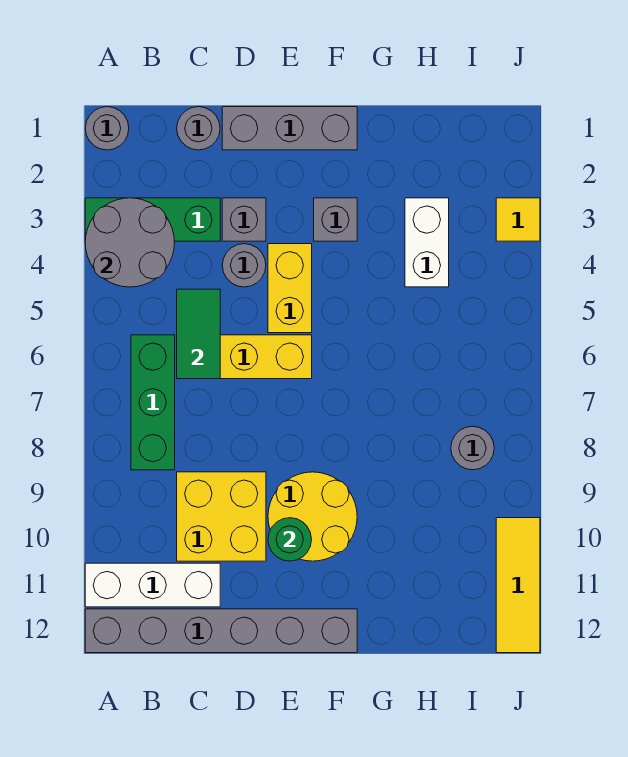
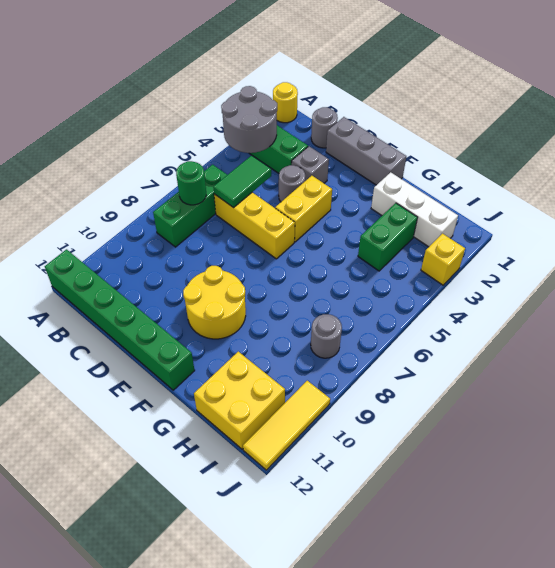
grey round brick A1 level 1 -> yellow round brick A1 level 1
white brick A11:C11 level 1 -> white brick G2:I2 level 1
grey brick A12:F12 level 1 -> green brick A12:F12 level 1
yellow brick C9:D10 level 1 -> yellow brick H11:I12 level 1
green round brick E10 level 2 -> green round brick B7 level 2
grey brick F3 level 1 -> none
white brick H3:H4 level 1 -> green brick H3:H4 level 1
yellow tile J3 level 1 -> yellow brick J3 level 1

